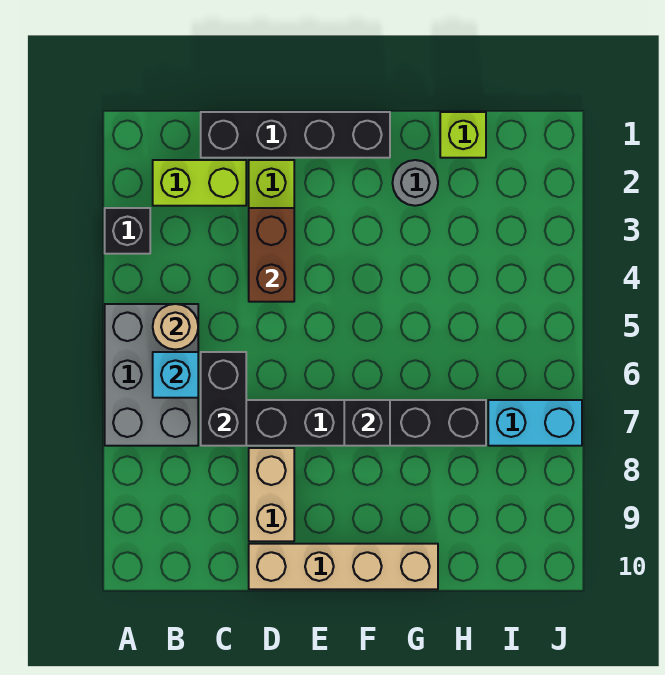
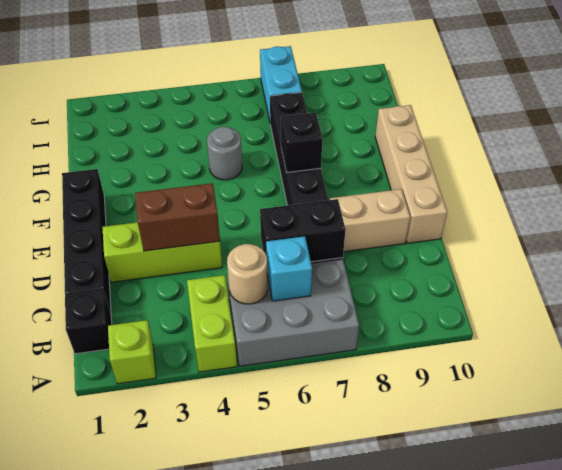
black brick A3 level 1 -> black brick B1 level 1
lime brick B2:C2 level 1 -> lime brick A4:B4 level 1
grey round brick G2 level 1 -> grey round brick G5 level 1
lime brick H1 level 1 -> lime brick A2 level 1

